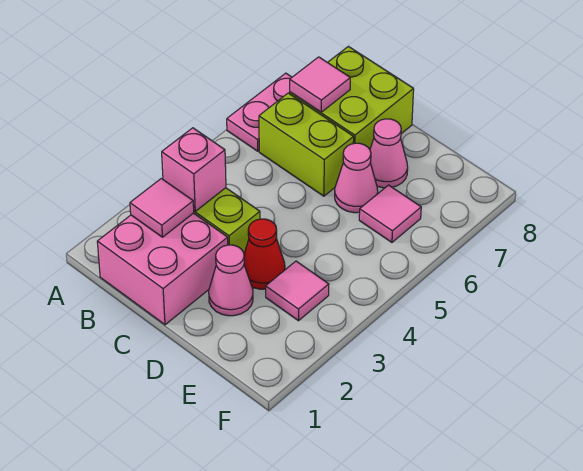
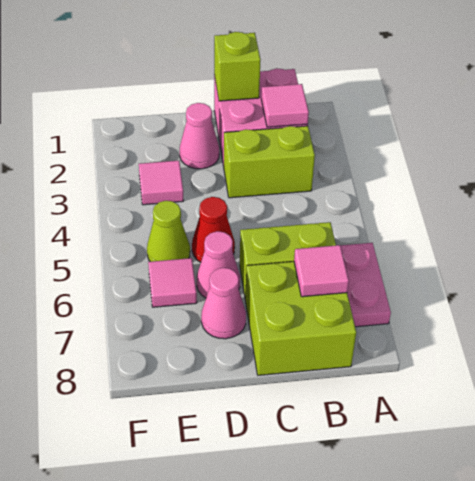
pink brick B3 level 2 -> none
none -> lime brick C1 level 2
red cone D3 level 1 -> red cone D5 level 1
none -> lime cone E5 level 1

